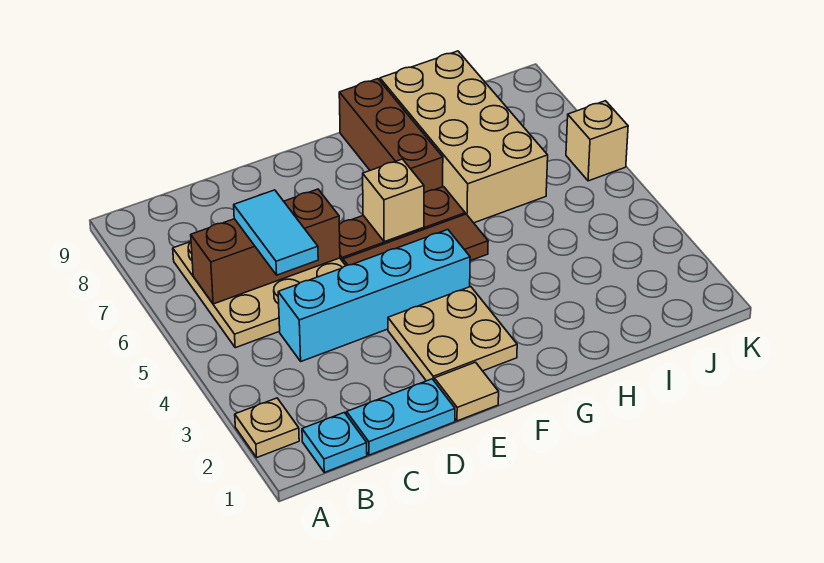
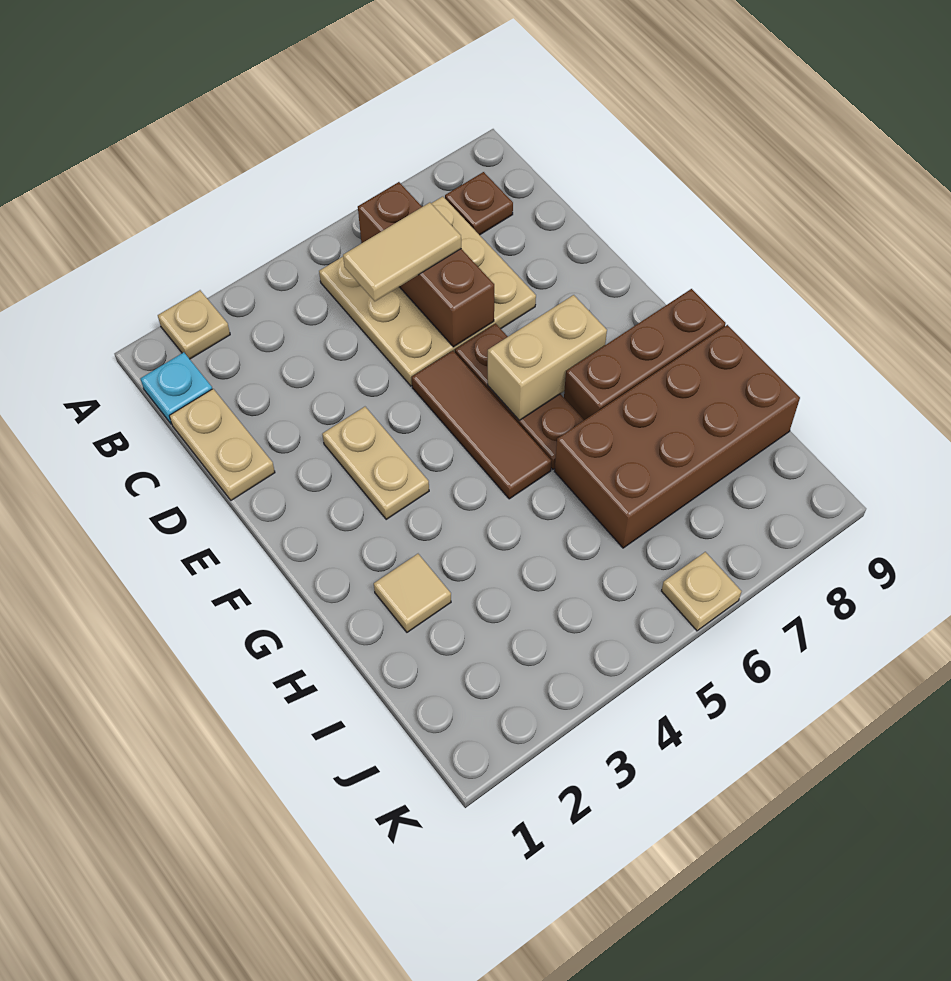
none -> brown plate B8 level 1
cyan plate C1:D1 level 1 -> tan plate C1:D1 level 1
cyan brick C4:F4 level 1 -> none
cyan tile C5:C6 level 3 -> tan tile C5:C6 level 3
tan tile E1 level 1 -> tan tile H2 level 1
tan plate E2:F3 level 1 -> tan plate E3:F3 level 1
tan brick F6 level 2 -> tan brick F6:F7 level 2
tan brick H6:I9 level 1 -> brown brick H6:I9 level 1
tan brick K6 level 1 -> tan plate K6 level 1

